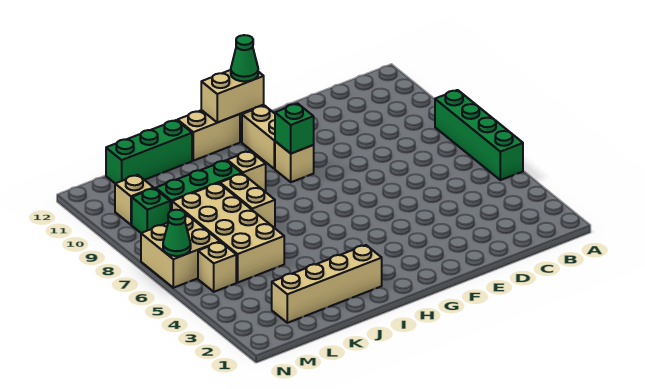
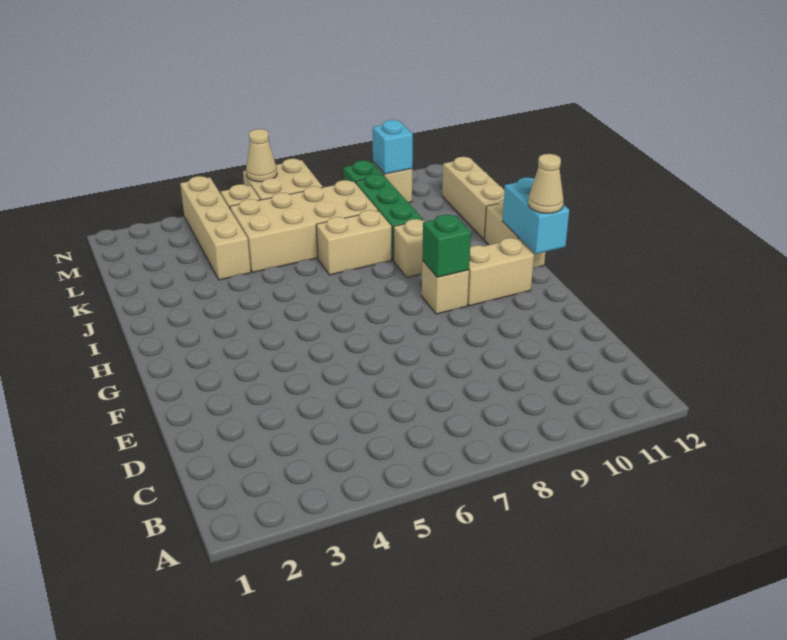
green brick A5:A8 level 1 -> none
tan brick G12:H12 level 2 -> cyan brick G12:H12 level 2
green cone G12 level 3 -> tan cone G12 level 3
tan brick I2:L2 level 1 -> tan brick K4:N4 level 1
green brick J12:L12 level 1 -> tan brick J12:L12 level 1
none -> cyan brick M10 level 2
green cone N6 level 2 -> tan cone N6 level 2

